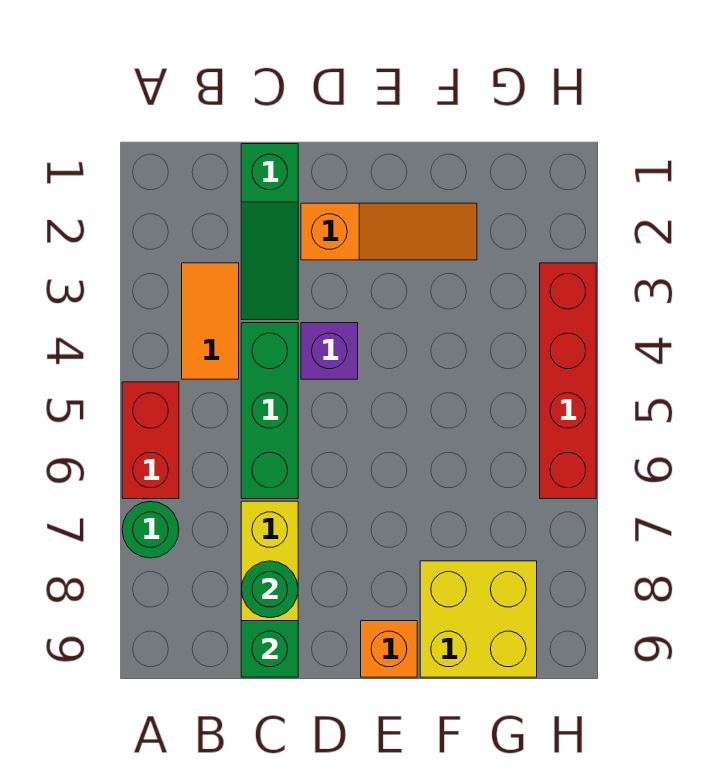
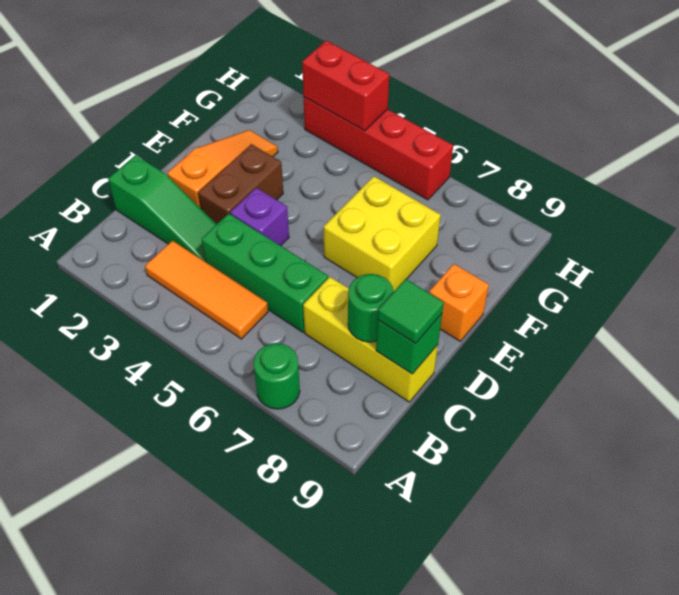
red brick A5:A6 level 1 -> red brick H3:H4 level 2
orange tile B3:B4 level 1 -> orange tile B3:B5 level 1
none -> green tile C9 level 3
none -> brown brick D3:E3 level 1
yellow brick F8:G9 level 1 -> yellow brick E6:F7 level 1

